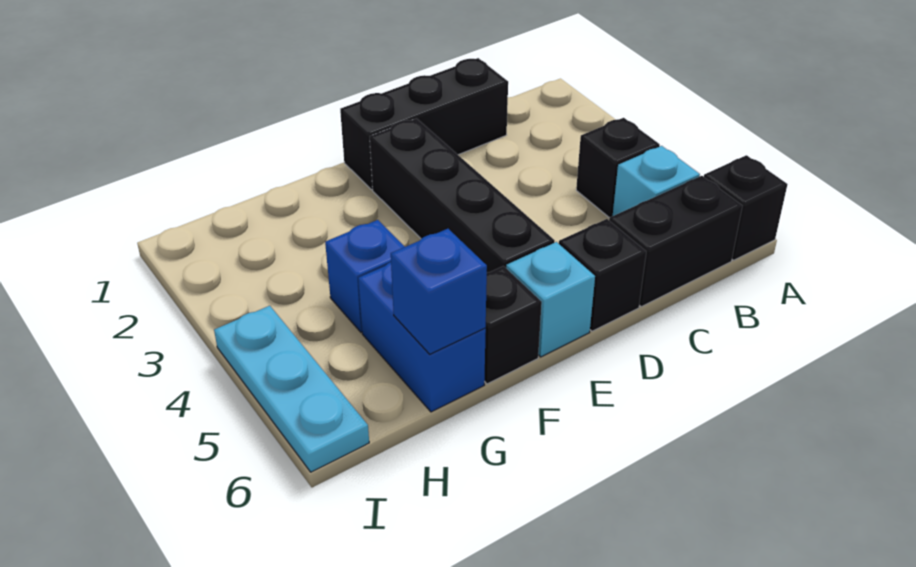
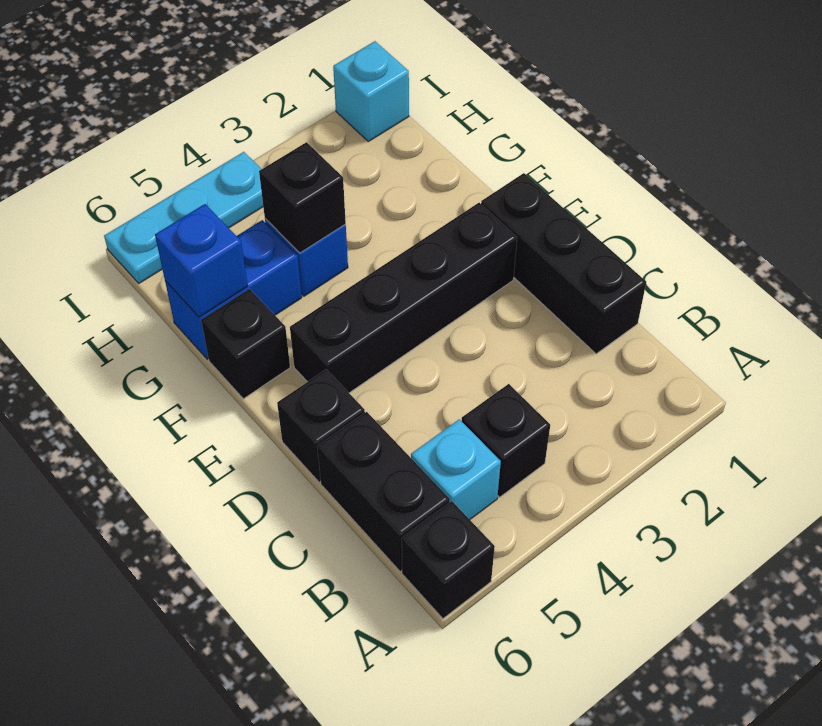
cyan brick E6 level 1 -> cyan brick I1 level 1
none -> black brick G4 level 2

